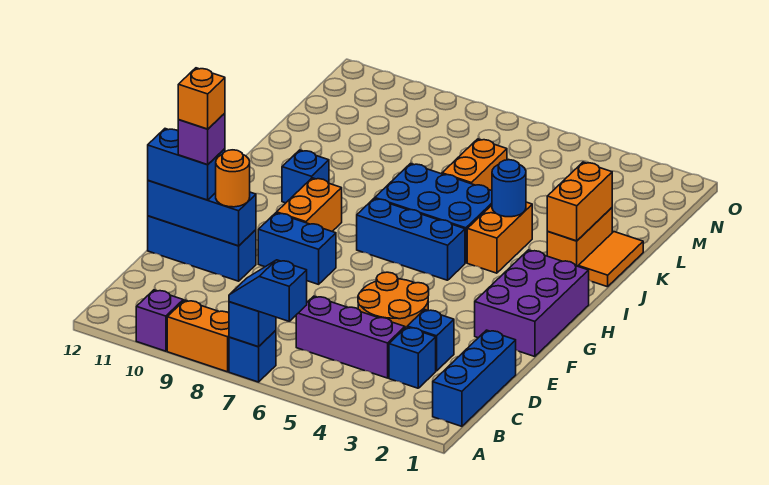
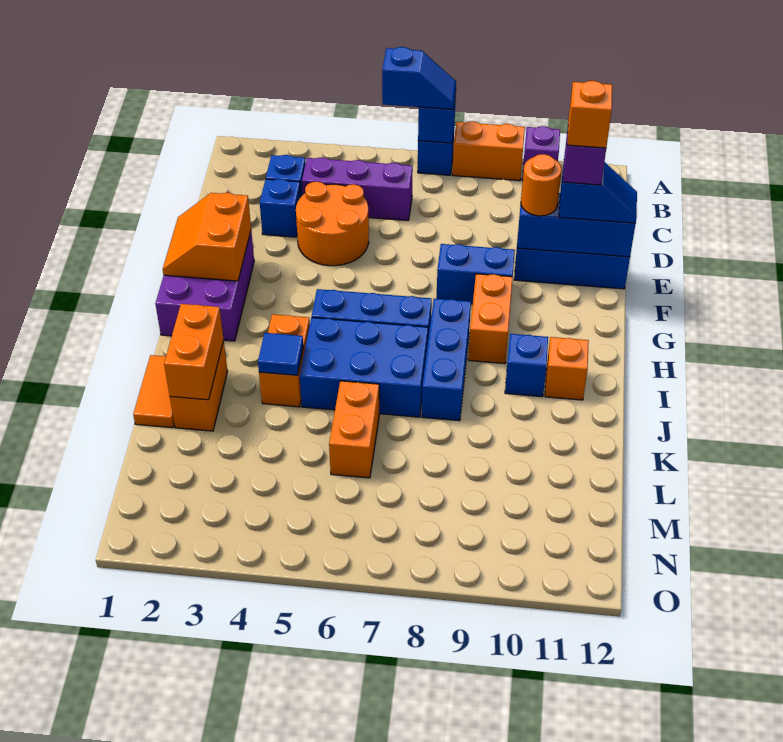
blue brick B1:D1 level 1 -> blue brick H8:J8 level 1
blue brick E11:E12 level 3 -> blue slope E11:E12 level 3 top 11
none -> orange slope F1:G2 level 2 top 2
none -> orange brick I11 level 1
blue round brick J4 level 2 -> blue tile J4 level 2

